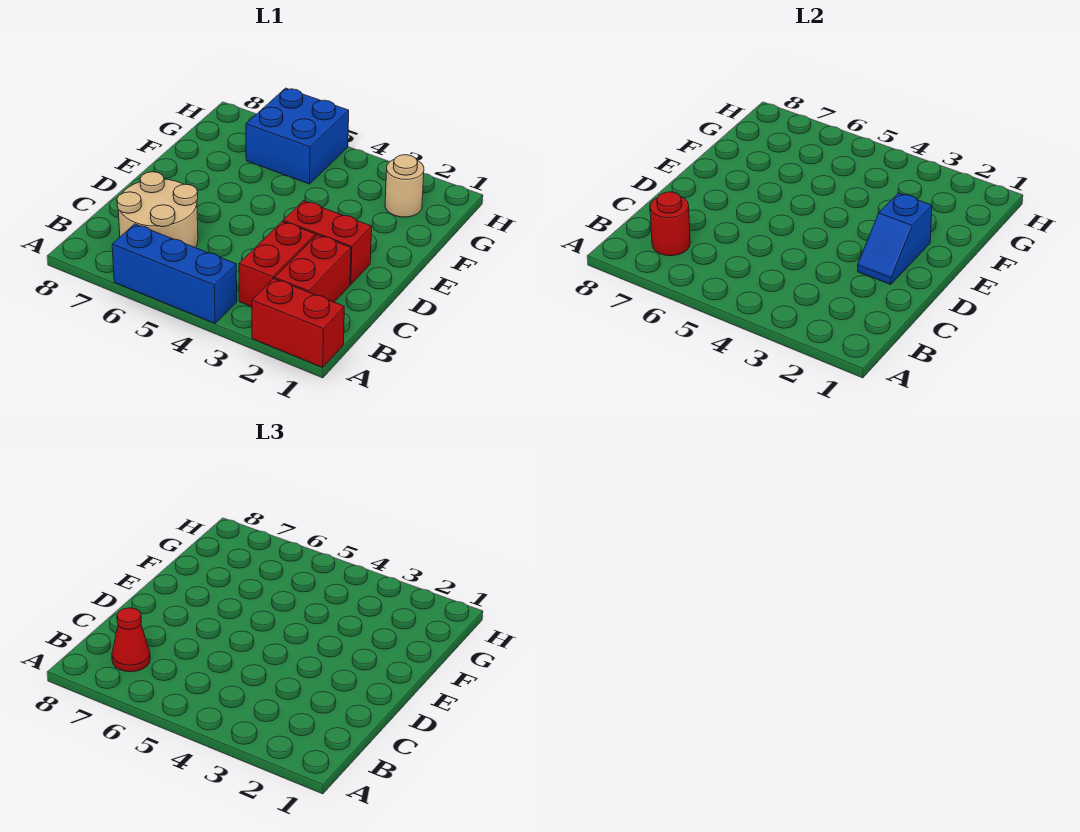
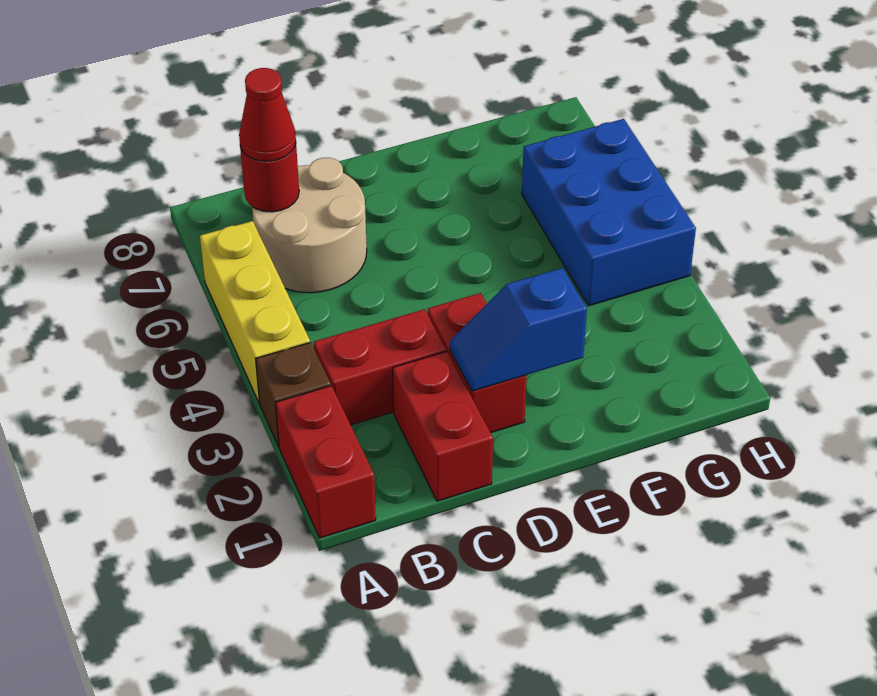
none -> brown brick A3 level 1
blue brick A4:A6 level 1 -> yellow brick A4:A6 level 1
red brick B2:C2 level 1 -> red brick C1:C2 level 1
tan round brick G2 level 1 -> none
blue brick G5:H6 level 1 -> blue brick G4:H6 level 1

